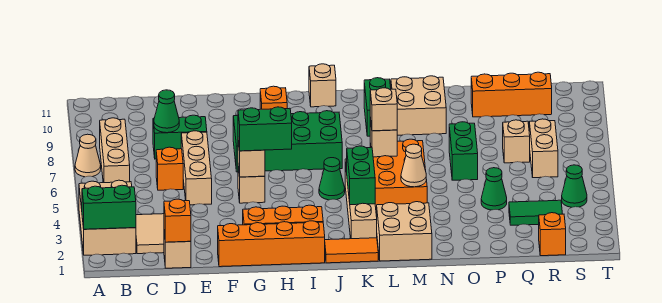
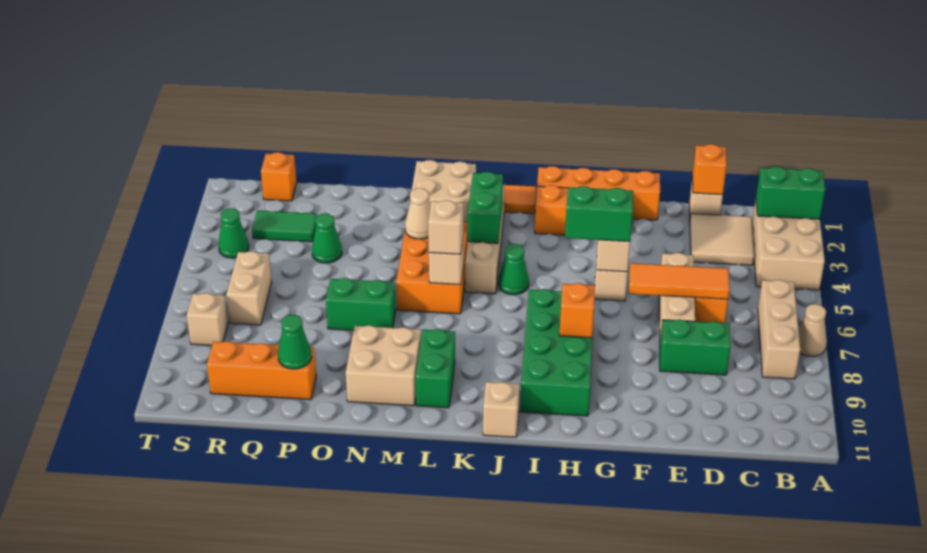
none -> orange tile D6:F6 level 2
green cone D8 level 2 -> green cone P10 level 2
green brick G7:J8 level 1 -> green brick H7:I10 level 1
green brick O6:O7 level 1 -> green brick N7:O7 level 1
tan brick Q7 level 1 -> tan brick S8 level 1

